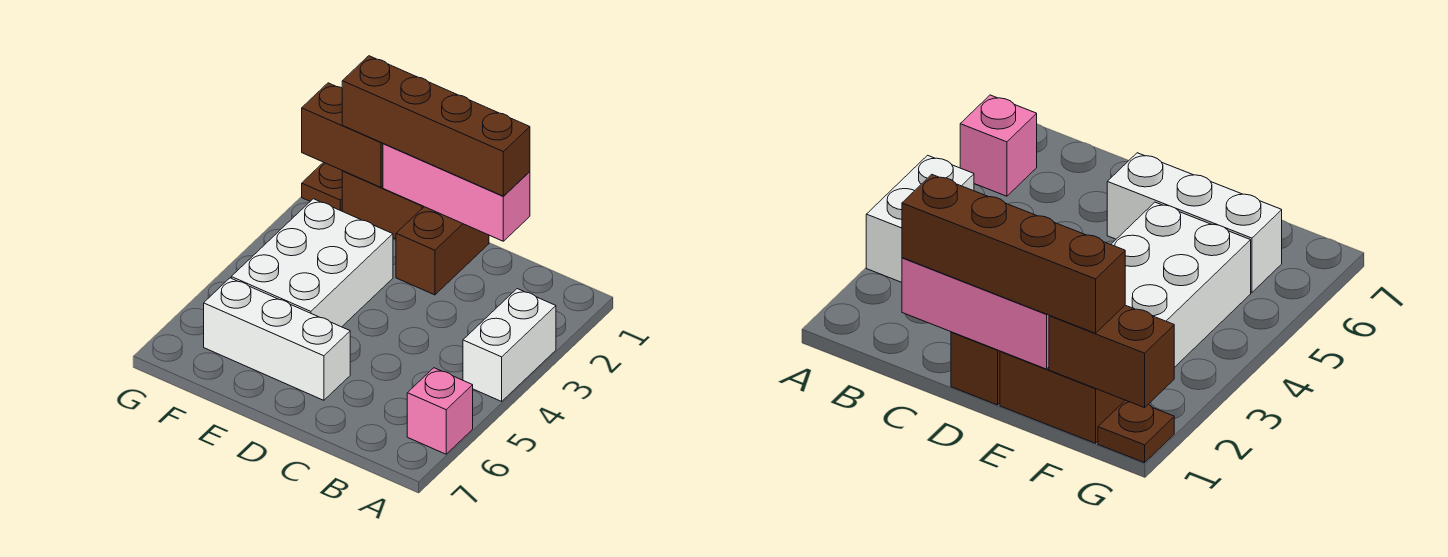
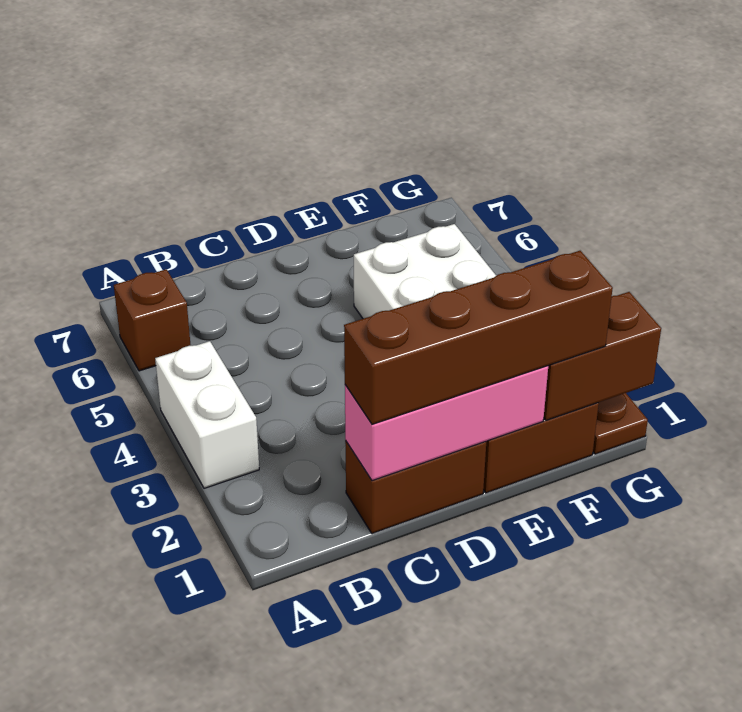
pink brick A6 level 1 -> brown brick A6 level 1
brown brick D1:D2 level 1 -> brown brick C1:D1 level 1
white brick D6:F6 level 1 -> none

